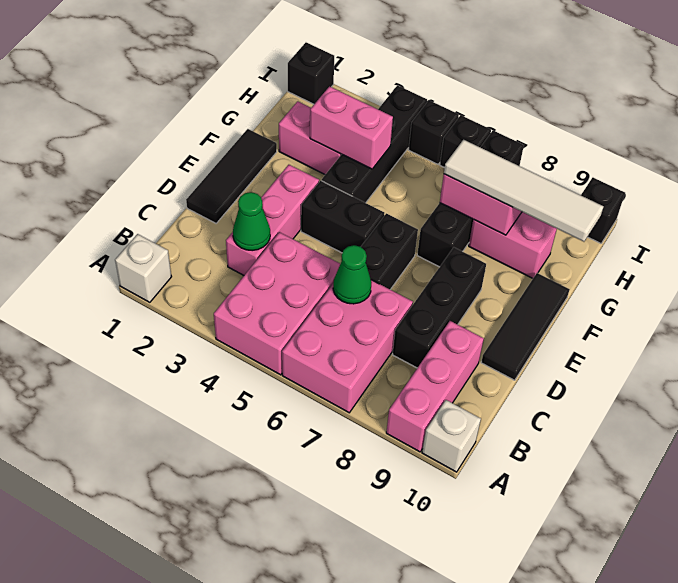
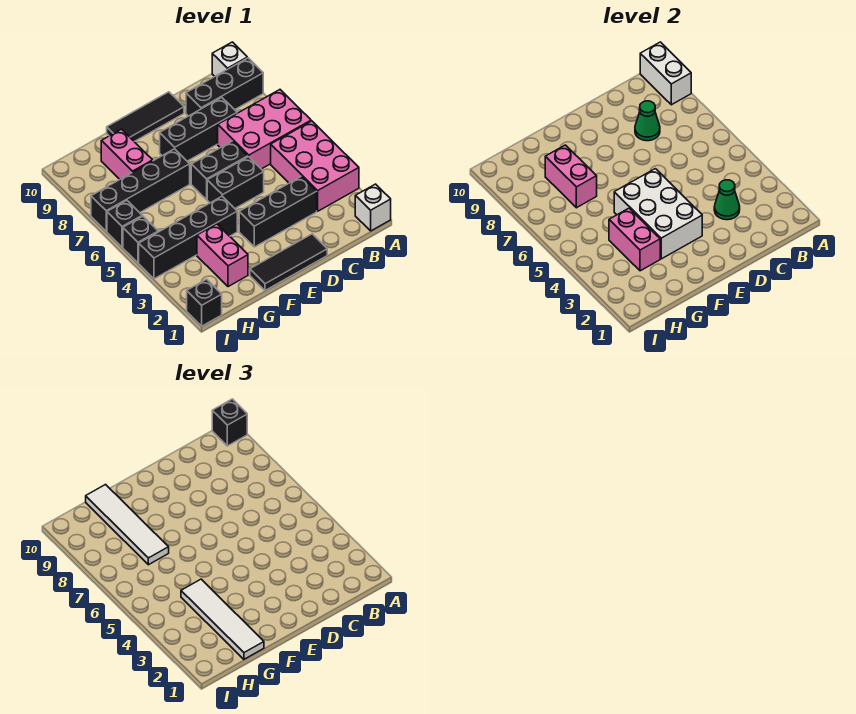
pink brick A4:C5 level 1 -> pink brick A3:B5 level 1
pink brick A9:C9 level 1 -> black brick A9:C9 level 1
none -> white brick A9:A10 level 2
pink brick C3:E3 level 1 -> black brick C3:E3 level 1
green cone C6 level 2 -> green cone C8 level 2
none -> white brick E3:F5 level 2
black brick E4:E5 level 1 -> black brick D5:E5 level 1
none -> white tile G1:G4 level 3
black brick I10 level 1 -> black brick A10 level 3

